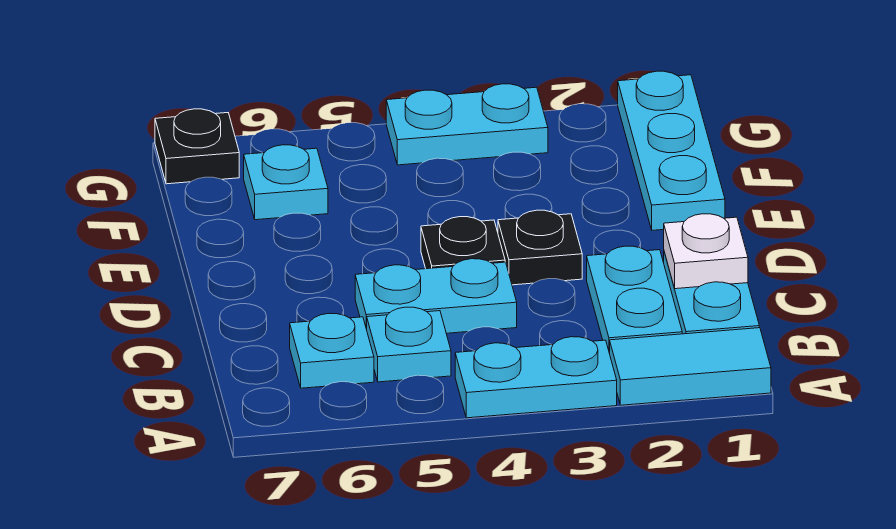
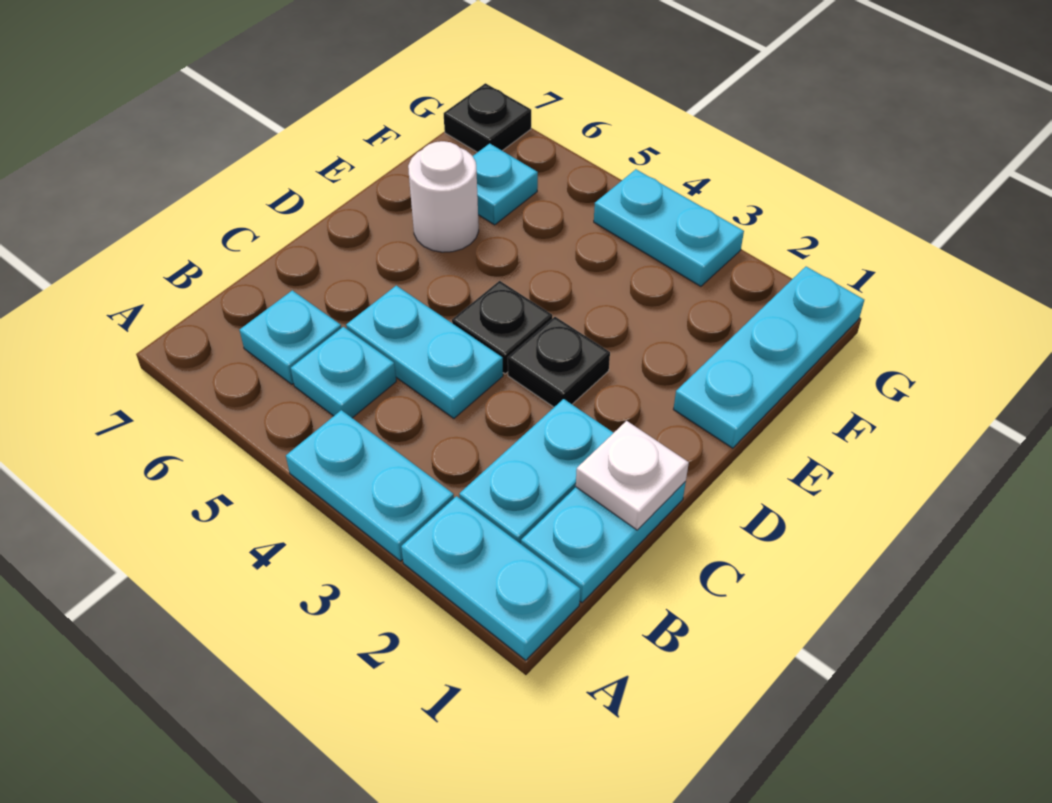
cyan tile A1:A2 level 1 -> cyan plate A1:A2 level 1
none -> white round brick E6 level 1

